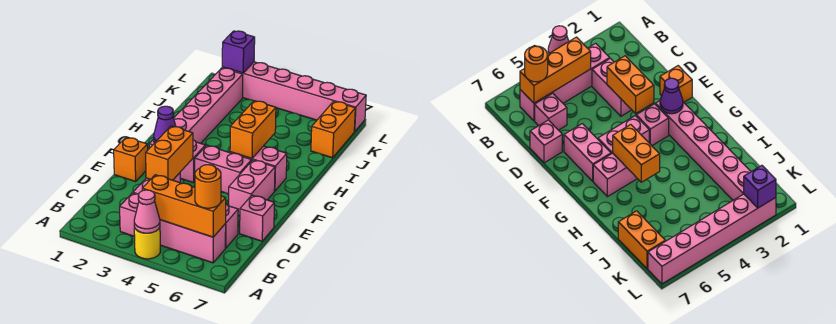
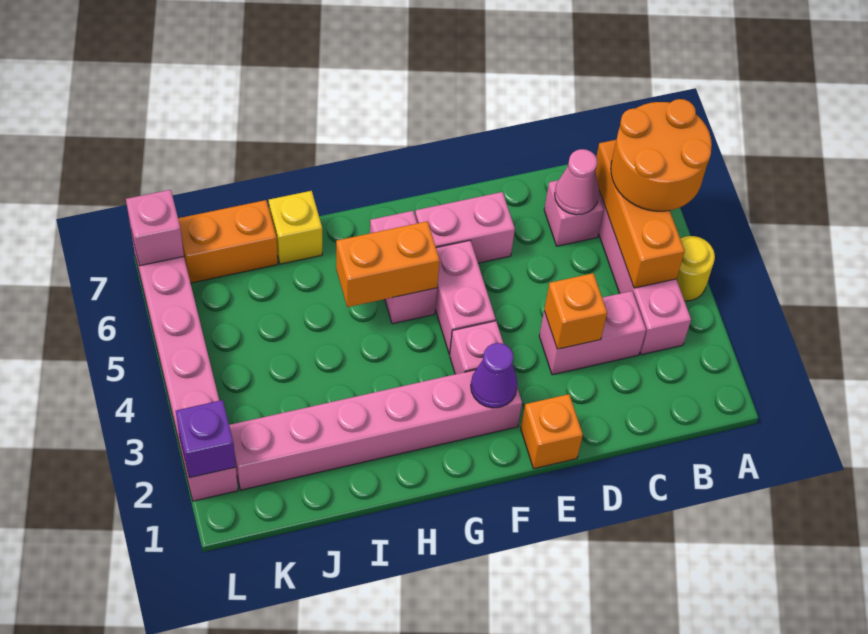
pink cone A4 level 2 -> pink cone C6 level 2
orange round brick B6 level 3 -> orange round brick A5:B6 level 3
orange brick D3:E3 level 2 -> orange brick D3 level 2
pink brick D7 level 1 -> pink brick L7 level 2
none -> yellow brick I7 level 1

